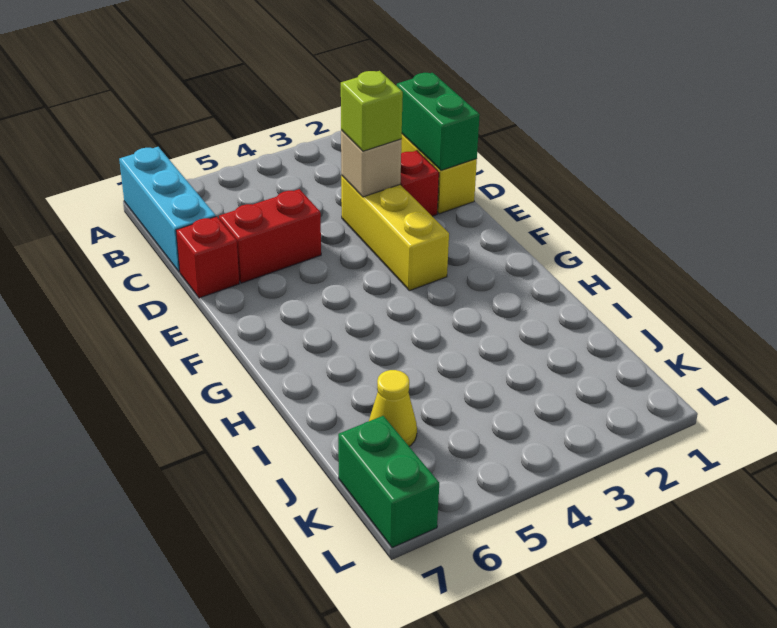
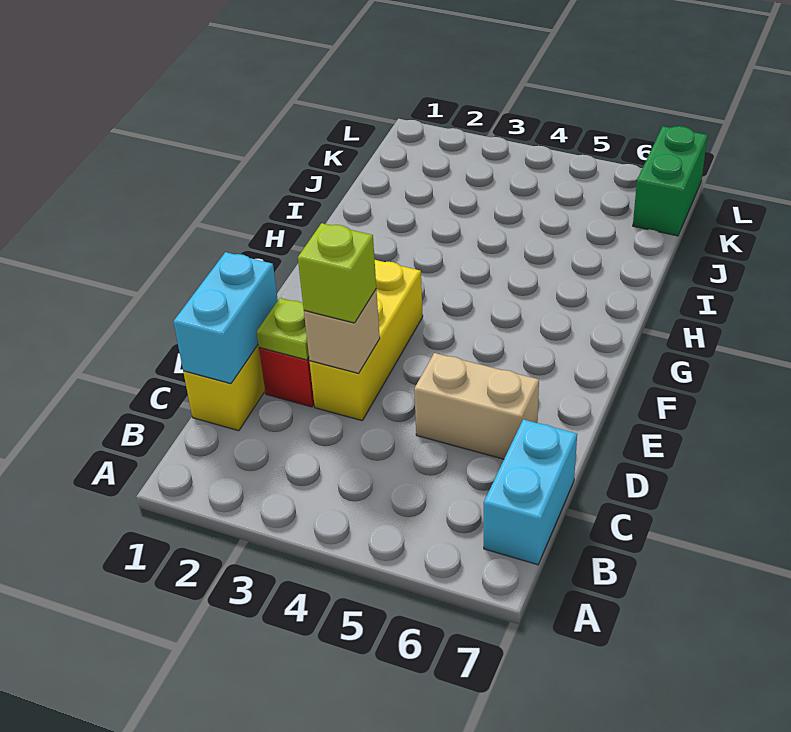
cyan brick A7:C7 level 1 -> cyan brick B7:C7 level 1
green brick C1:D1 level 2 -> cyan brick C1:D1 level 2
none -> lime plate D2 level 2
red brick D5:D6 level 1 -> tan brick D5:D6 level 1
red brick D7 level 1 -> none
yellow cone J6 level 1 -> none

